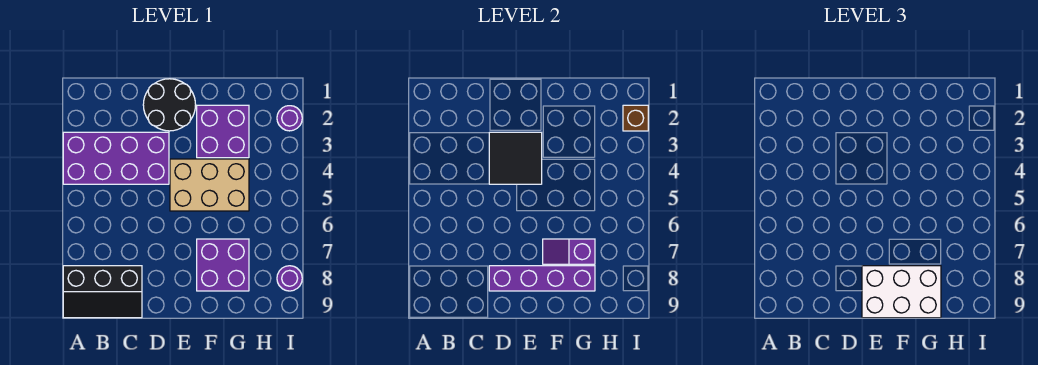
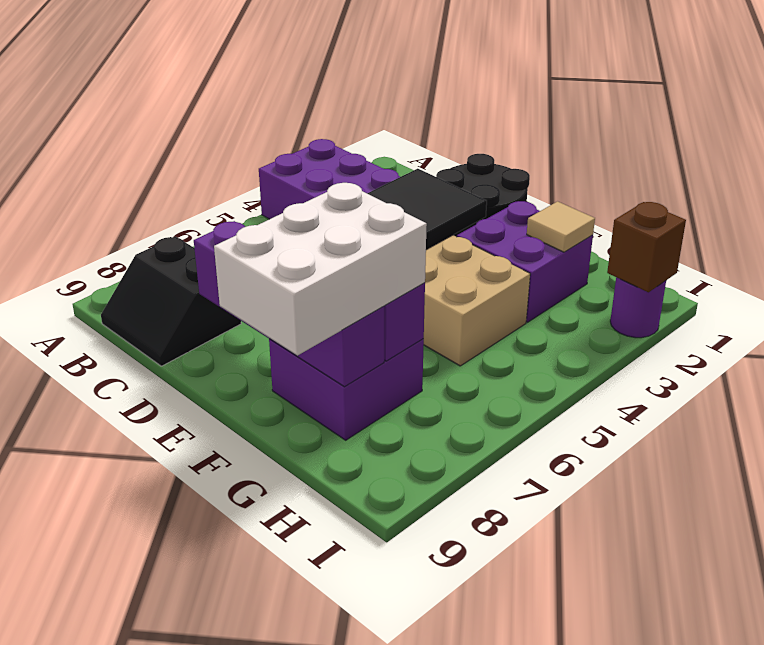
black slope A8:C9 level 1 top 8 -> black slope B8:C9 level 1 top 8
white brick E8:G9 level 3 -> white brick F7:G9 level 3
none -> tan tile G2 level 2
purple round brick I8 level 1 -> none

